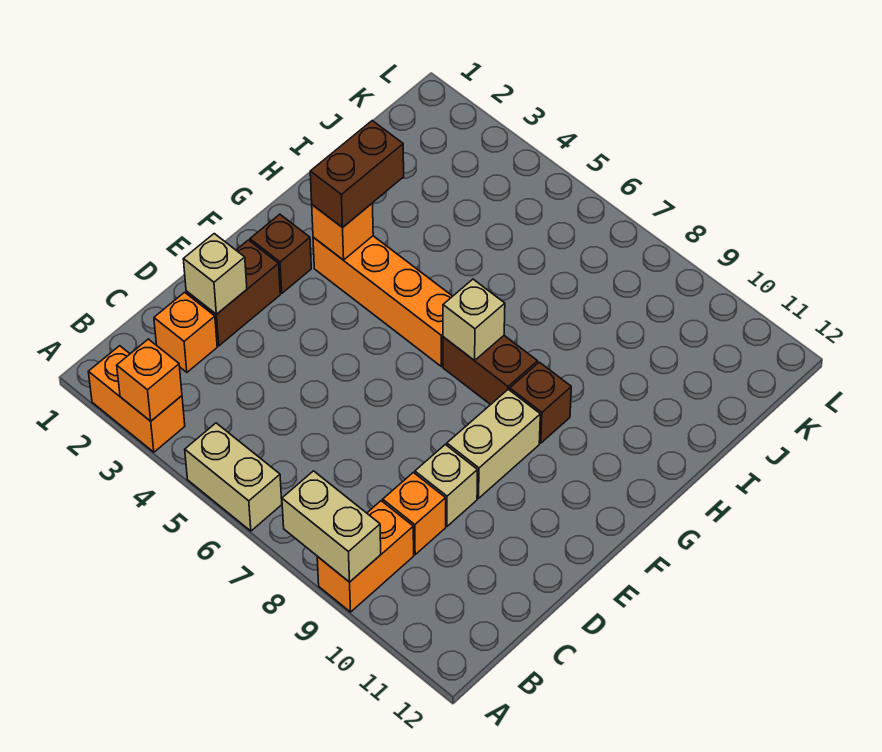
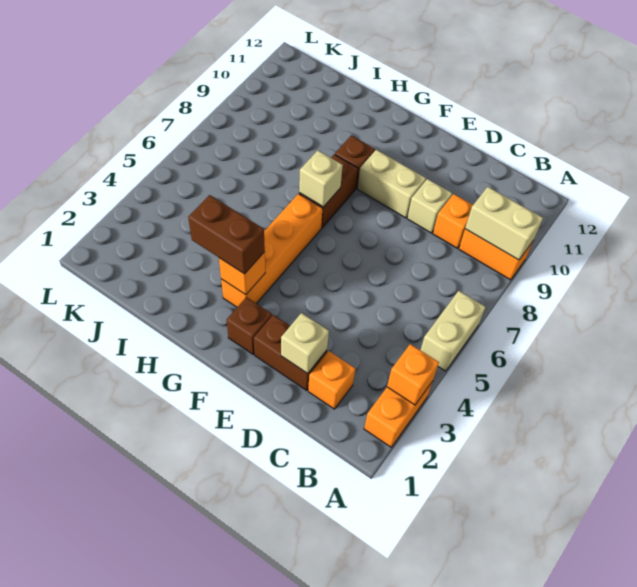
tan brick A8:A9 level 2 -> tan brick A9:B9 level 2

